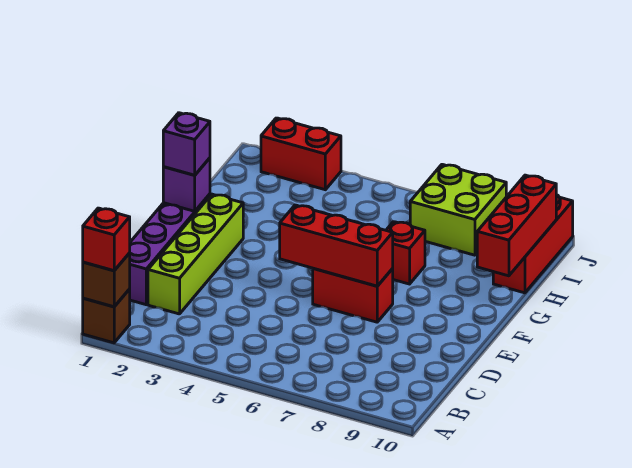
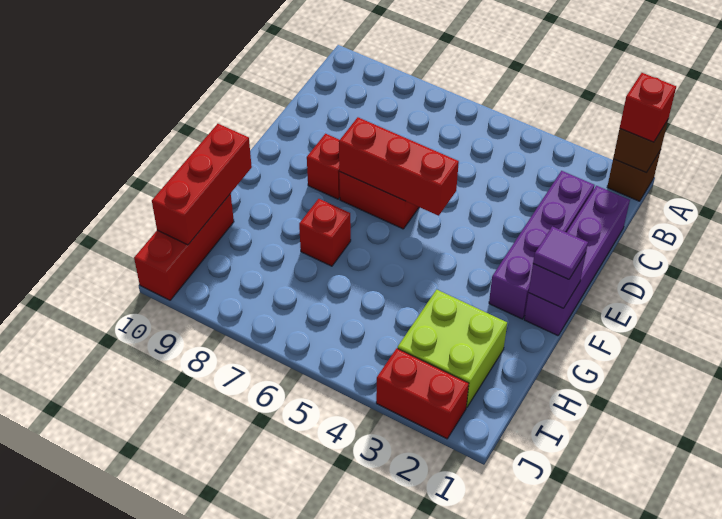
lime brick C2:F2 level 1 -> purple brick C2:F2 level 1
none -> red brick E8 level 1
purple brick F1 level 3 -> purple tile F1 level 3
lime brick I7:J8 level 1 -> lime brick H2:I3 level 1

